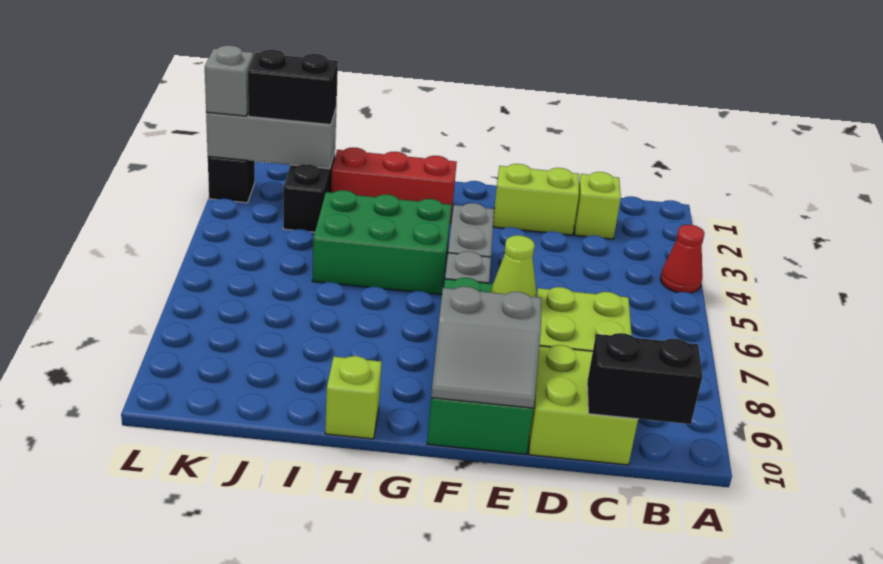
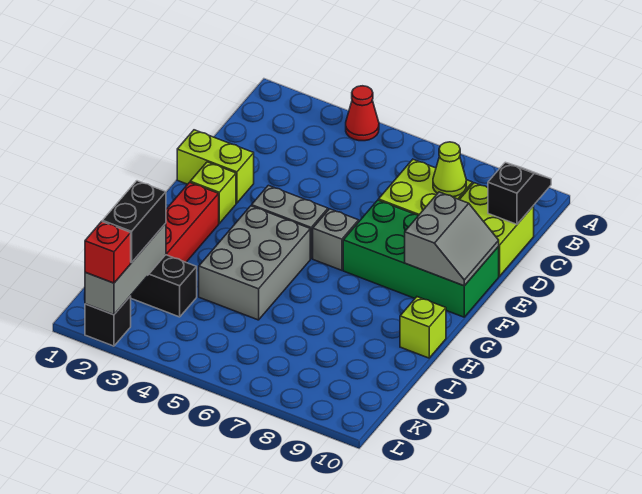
black brick B10:C10 level 2 -> black slope B10:C10 level 2 top C
lime brick C2 level 1 -> lime brick F2 level 1
lime brick D2:E2 level 1 -> lime brick E1:E2 level 1
lime cone E7 level 2 -> lime cone C8 level 2
green brick G4:I5 level 1 -> grey brick G4:I5 level 1
grey brick L2 level 3 -> red brick L2 level 3

